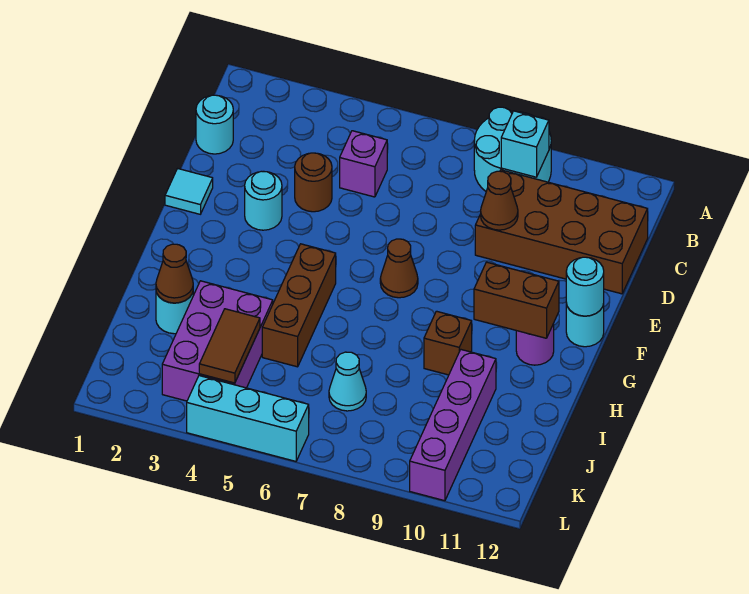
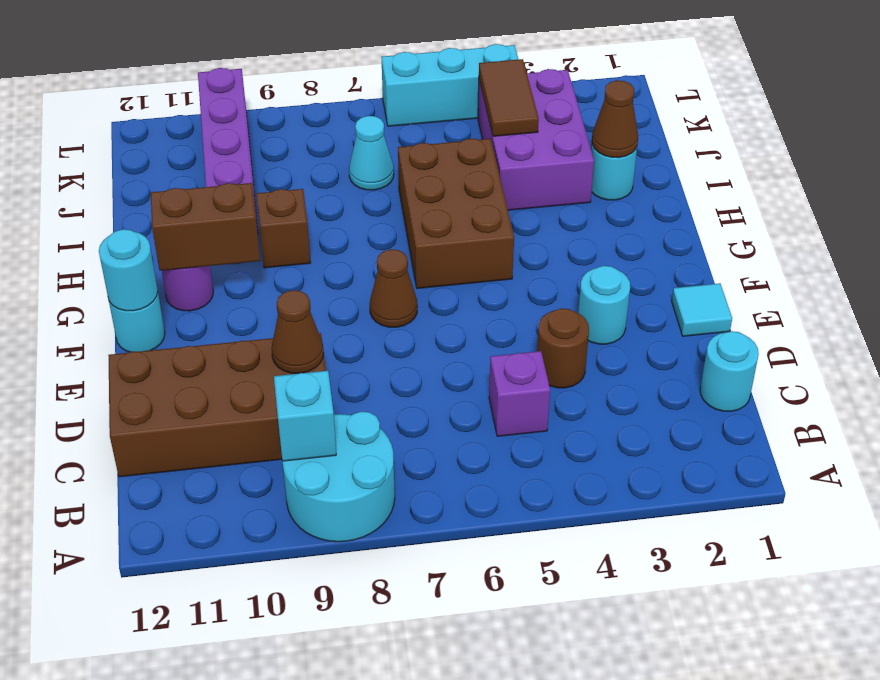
brown brick G5:I5 level 1 -> brown brick G5:I6 level 1

